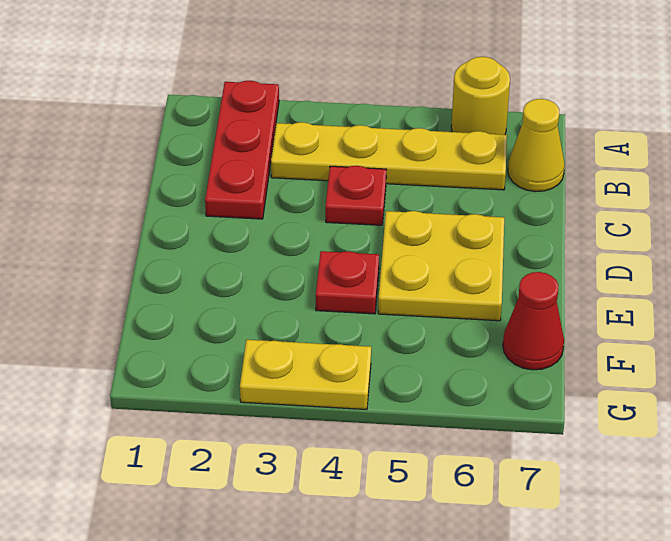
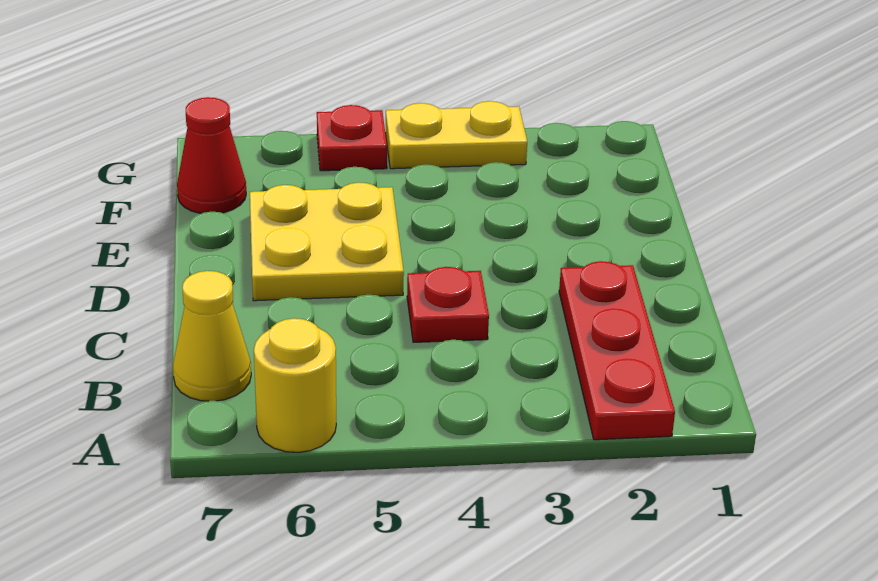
yellow plate B3:B6 level 1 -> none
red plate E4 level 1 -> red plate G5 level 1

